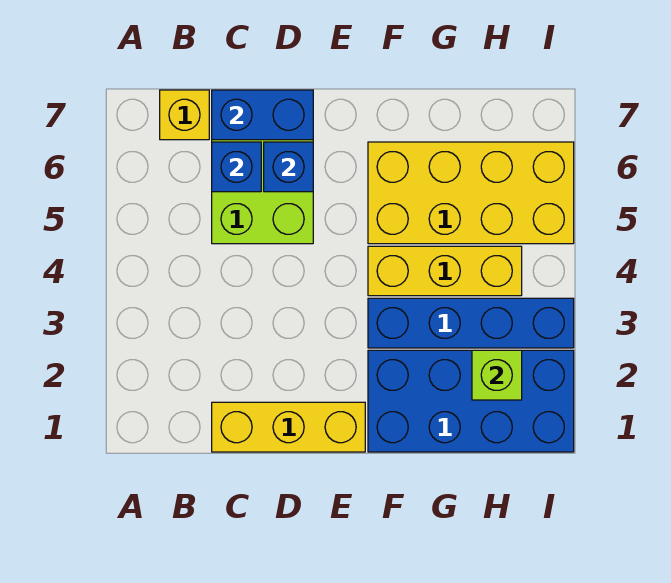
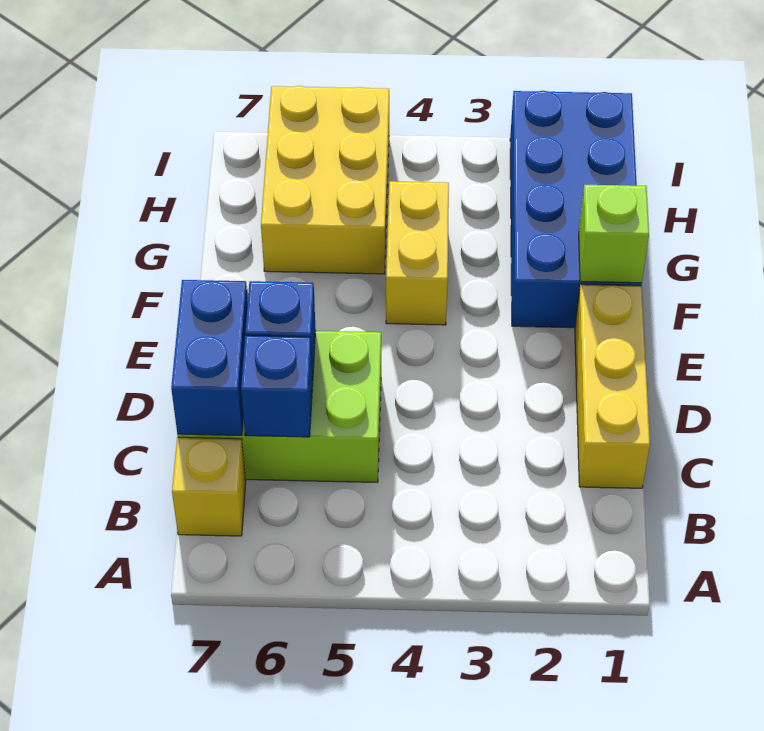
blue brick F3:I3 level 1 -> none
yellow brick F4:H4 level 1 -> yellow brick F4:G4 level 1
yellow brick F5:I6 level 1 -> yellow brick G5:I6 level 1
lime brick H2 level 2 -> lime brick F1 level 2

